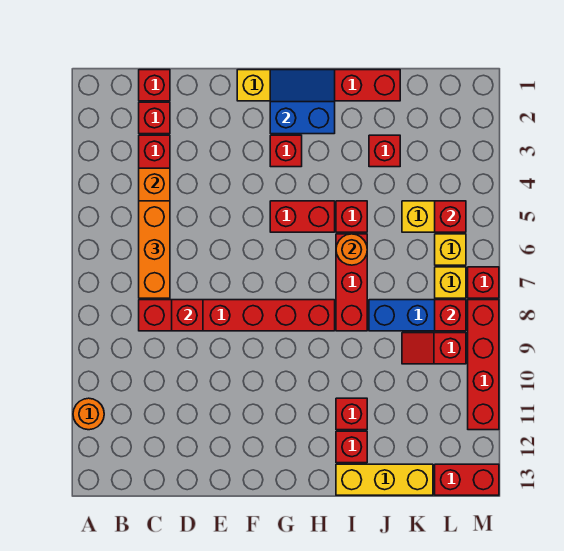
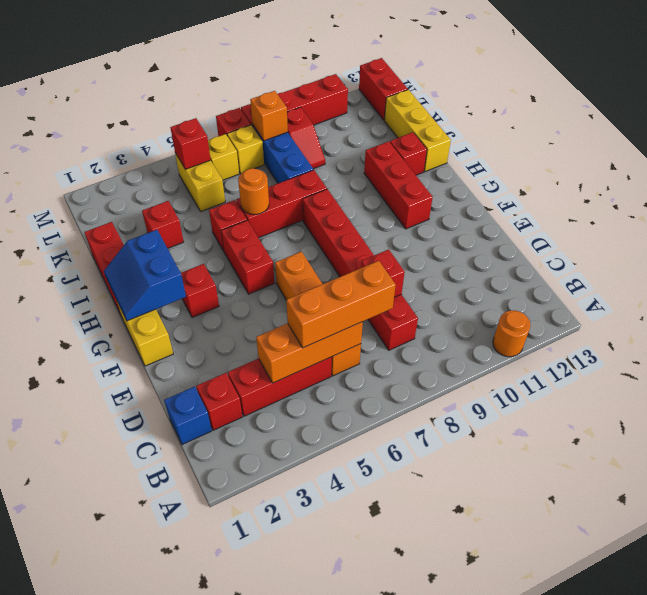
red brick C1 level 1 -> blue brick C1 level 1
none -> orange brick C6:F6 level 1
red brick I11 level 1 -> red brick G11:I11 level 1
red brick L8 level 2 -> orange brick L8 level 2

